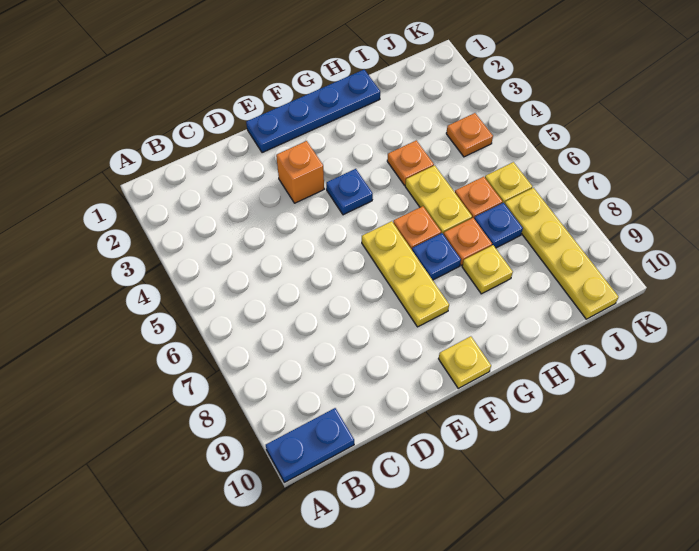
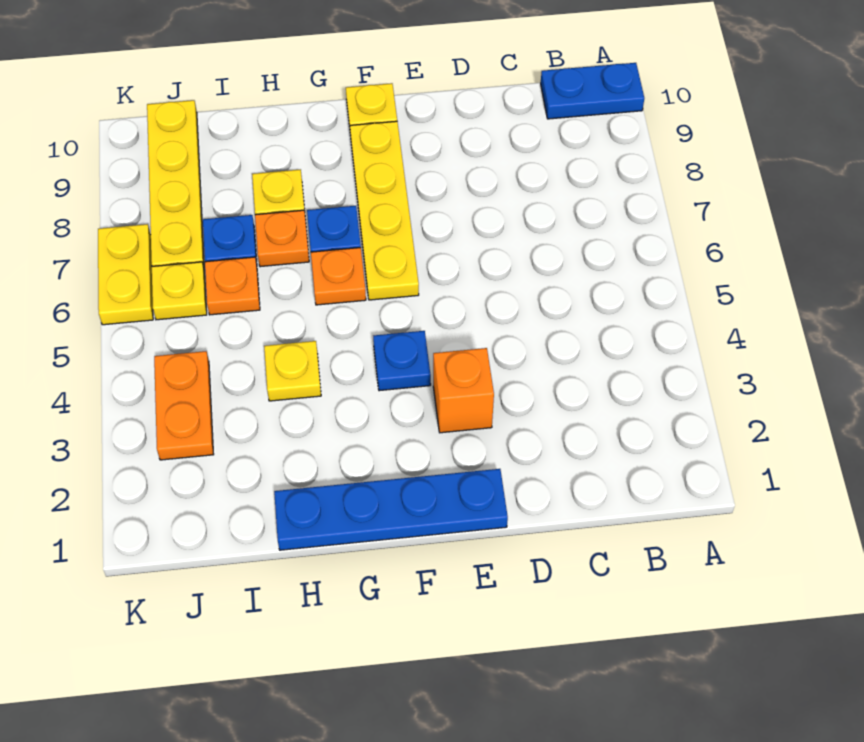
yellow plate F6:F8 level 1 -> yellow plate F6:F9 level 1
orange plate H4 level 1 -> yellow plate H4 level 1
yellow plate H5:H6 level 1 -> yellow plate K6:K7 level 1
orange plate J4 level 1 -> orange plate J3:J4 level 1

